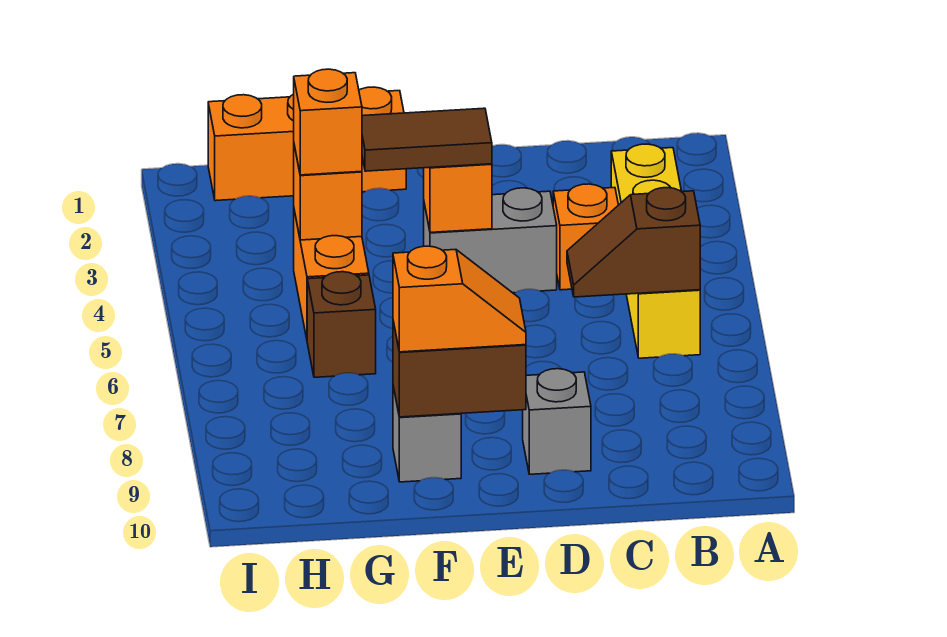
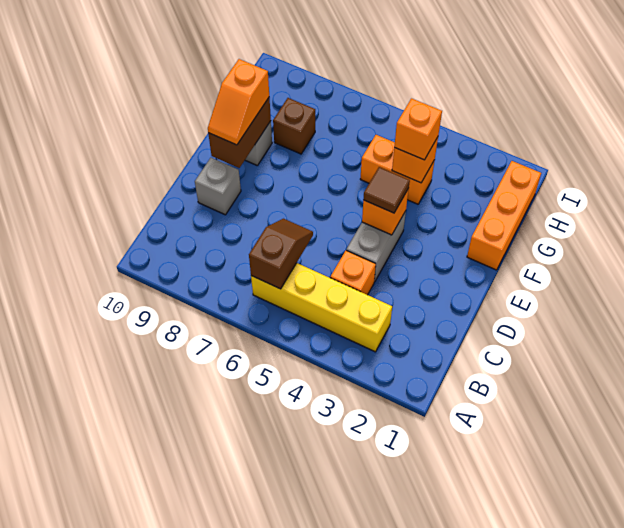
brown tile E4:F4 level 3 -> brown tile E4 level 3
brown brick G6 level 1 -> brown brick G8 level 1

